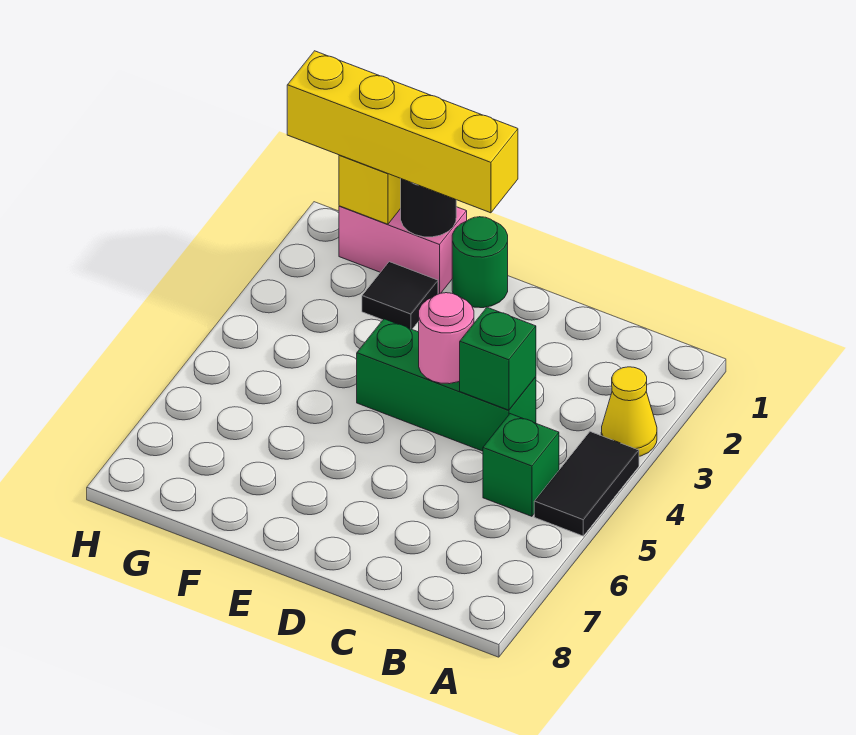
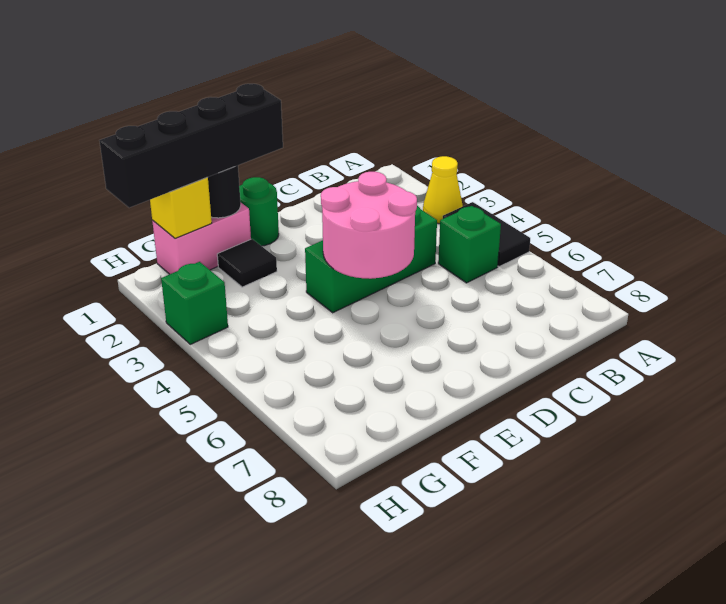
green brick C4 level 2 -> green brick H3 level 1
pink round brick D4 level 2 -> pink round brick D4:E5 level 2
yellow brick E1:H1 level 3 -> black brick E1:H1 level 3

